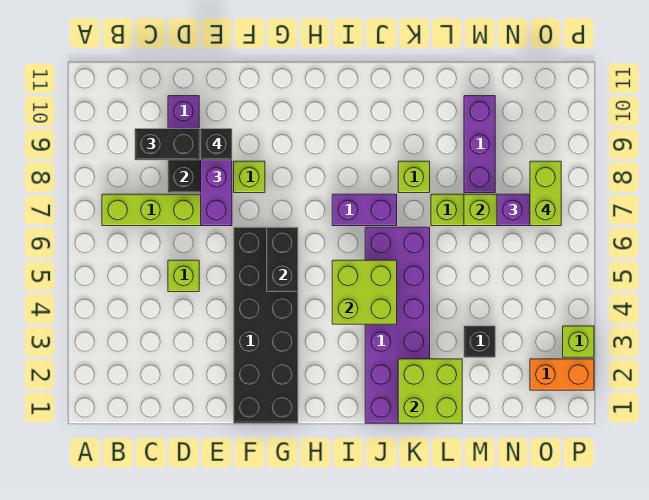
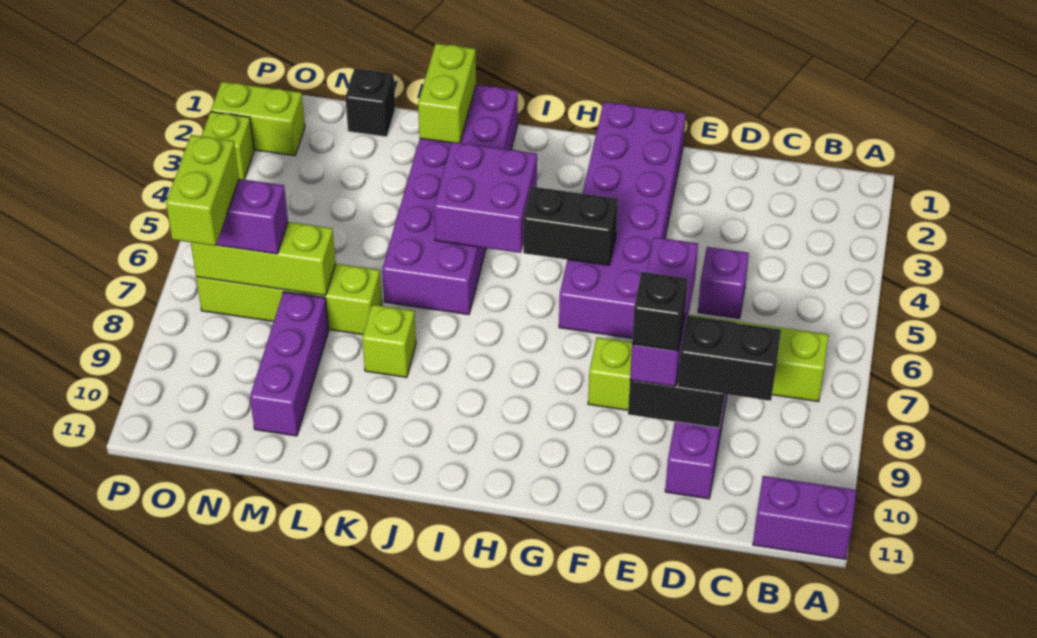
lime brick D5 level 1 -> purple brick D5 level 1
black brick F1:G6 level 1 -> purple brick F1:G6 level 1
black brick G5:G6 level 2 -> black brick G5:H5 level 2
lime brick I4:J5 level 2 -> purple brick I4:J5 level 2
purple brick I7:J7 level 1 -> purple brick A11:B11 level 1
lime brick K1:L2 level 2 -> lime brick K1:K2 level 2
black brick M3 level 1 -> black brick M1 level 1
orange brick O2:P2 level 1 -> lime brick O2:P2 level 1

